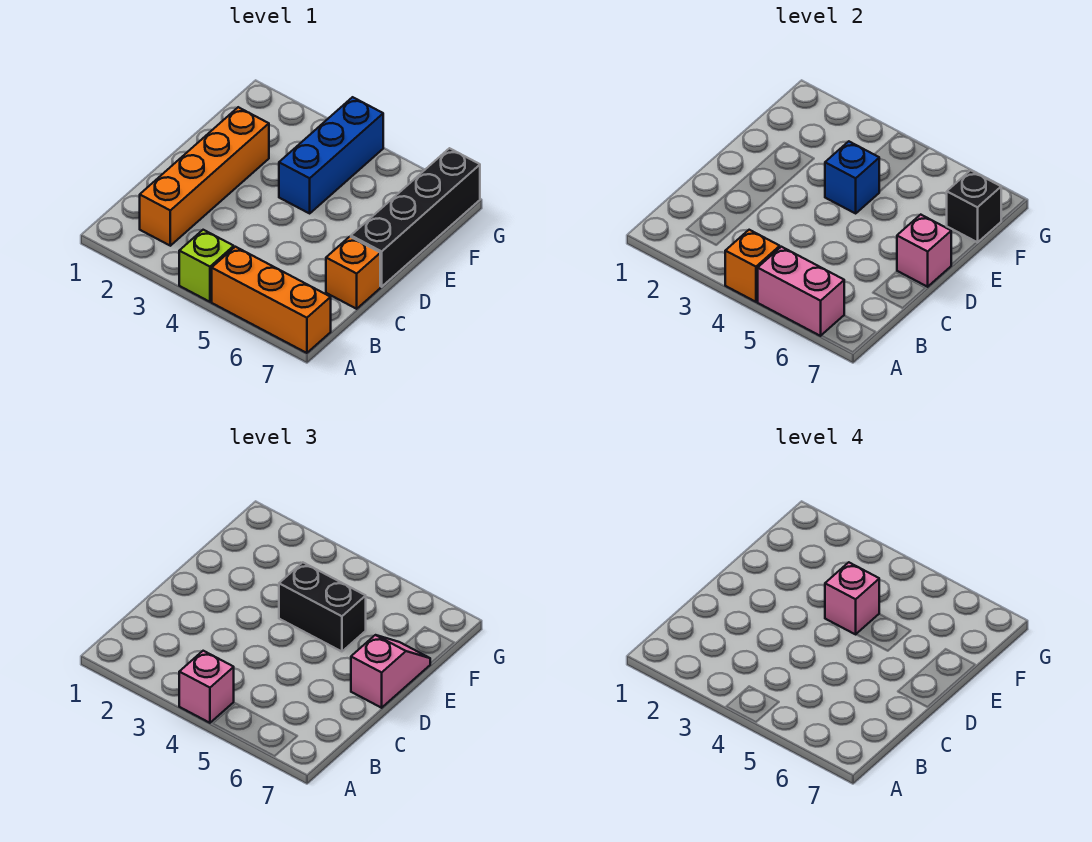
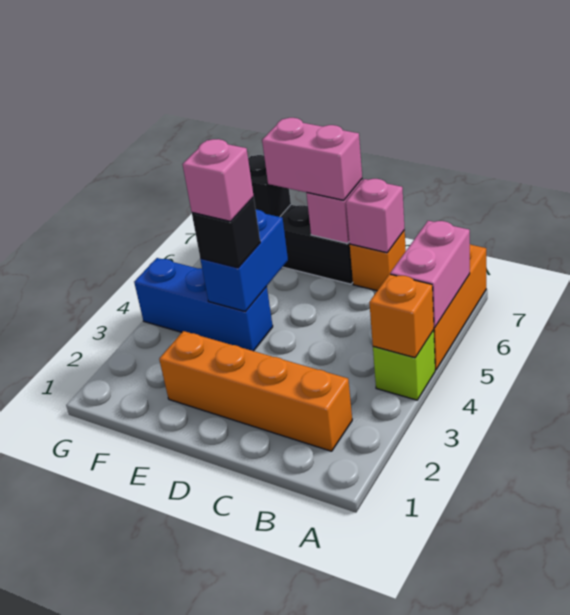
pink brick A4 level 3 -> pink brick C7 level 2
pink slope D7:E7 level 3 top D -> pink brick D7:E7 level 3
blue brick E4 level 2 -> blue brick E4:E5 level 2
black brick E4:E5 level 3 -> black brick E4 level 3

